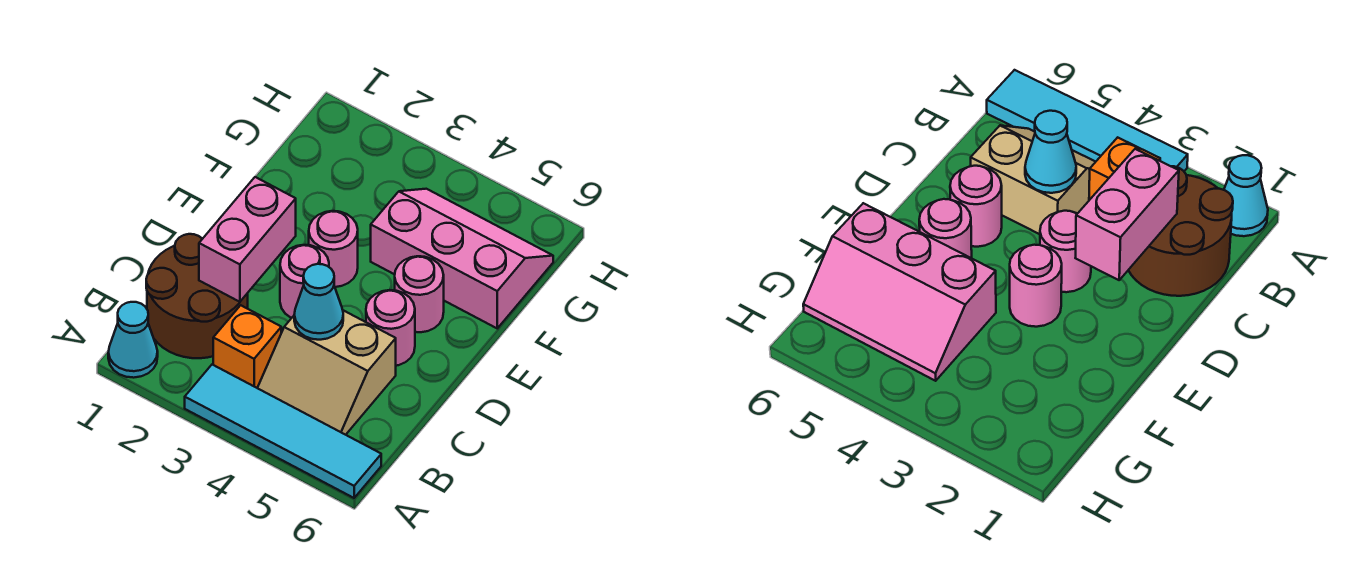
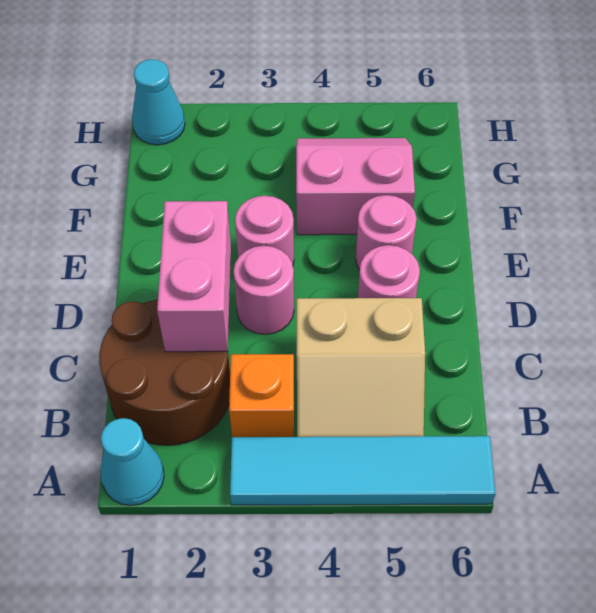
cyan cone C4 level 2 -> cyan cone H1 level 1
pink slope F4:G6 level 1 top F -> pink slope F4:G5 level 1 top F

